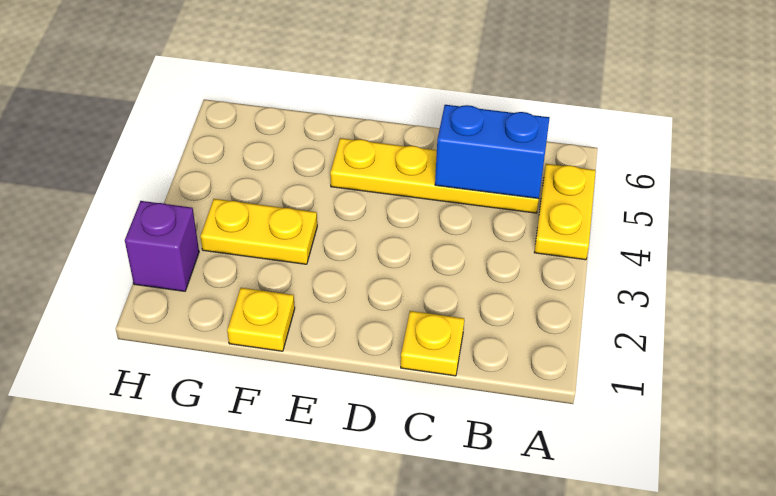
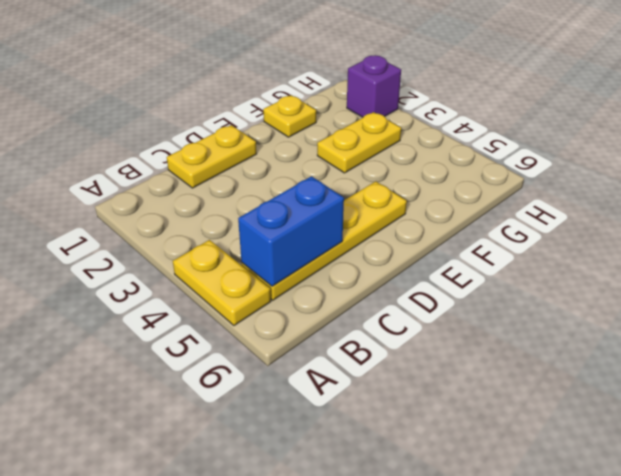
yellow plate C1 level 1 -> yellow plate C1:D1 level 1

